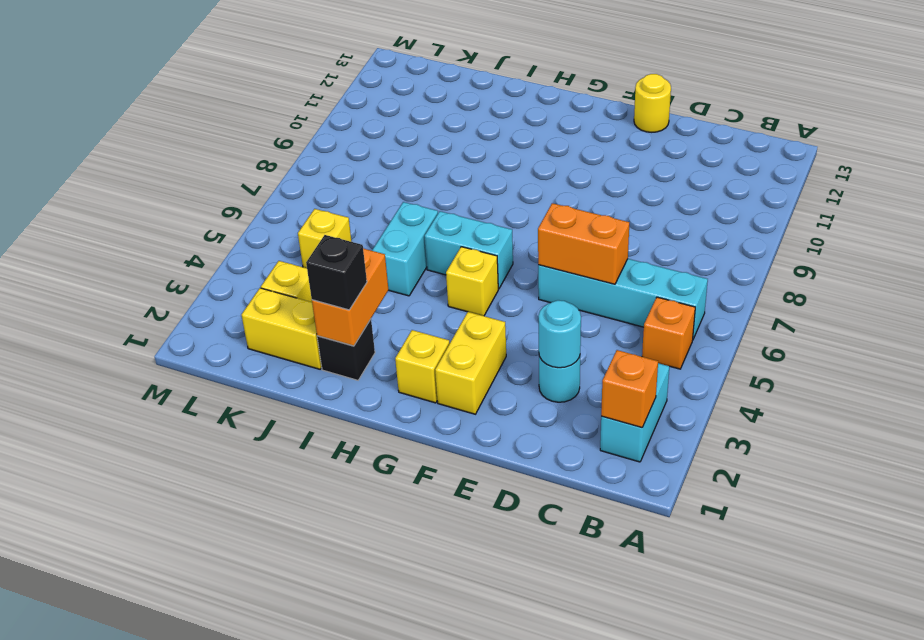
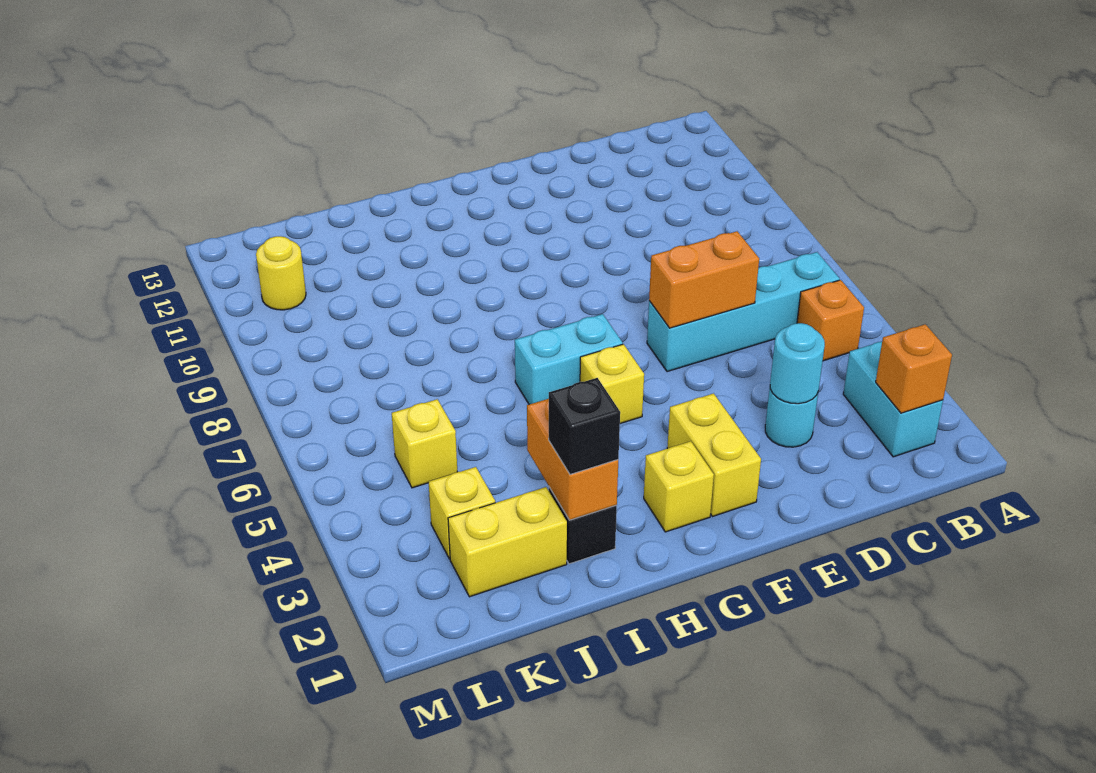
yellow round brick E13 level 1 -> yellow round brick L11 level 1
cyan brick I5:I6 level 1 -> none

